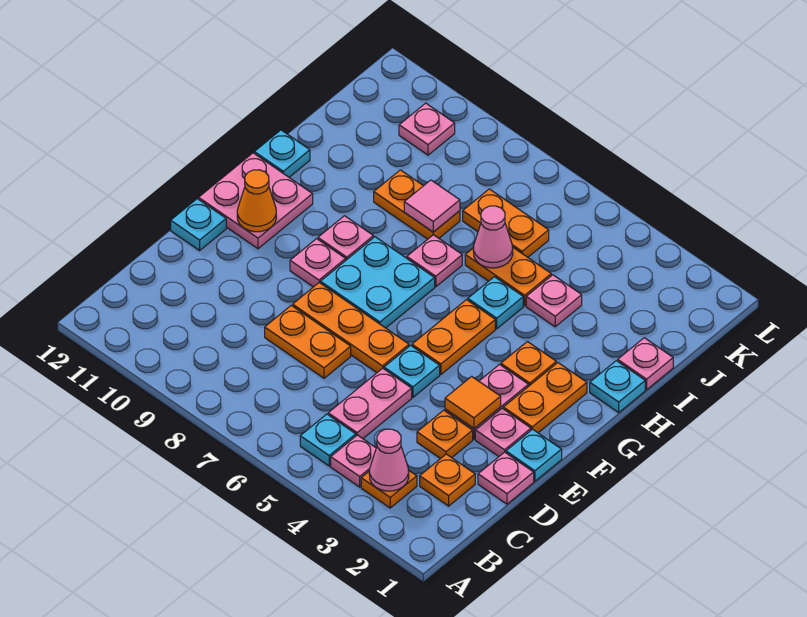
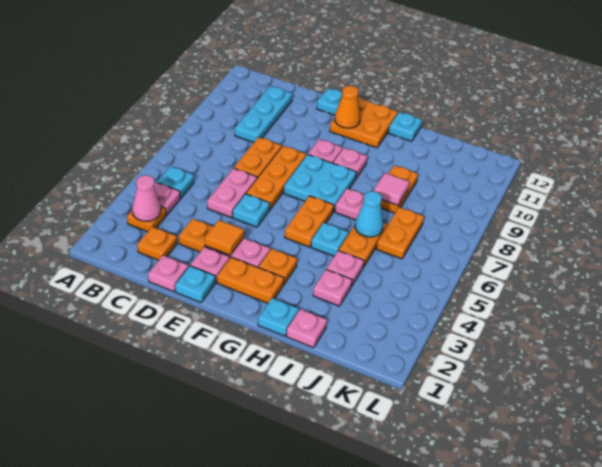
pink plate C5:D5 level 1 -> pink plate D5:D6 level 1
none -> cyan plate C9:C11 level 1
orange plate F5:G5 level 1 -> orange plate G5:G6 level 1
pink plate F11:G12 level 1 -> orange plate F11:G12 level 1
pink cone I6 level 2 -> cyan cone I6 level 2
pink plate K10 level 1 -> pink plate I3 level 1

